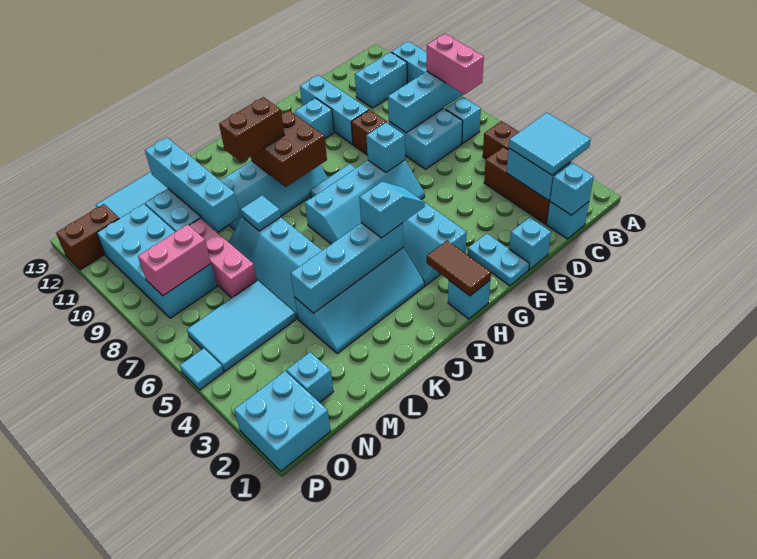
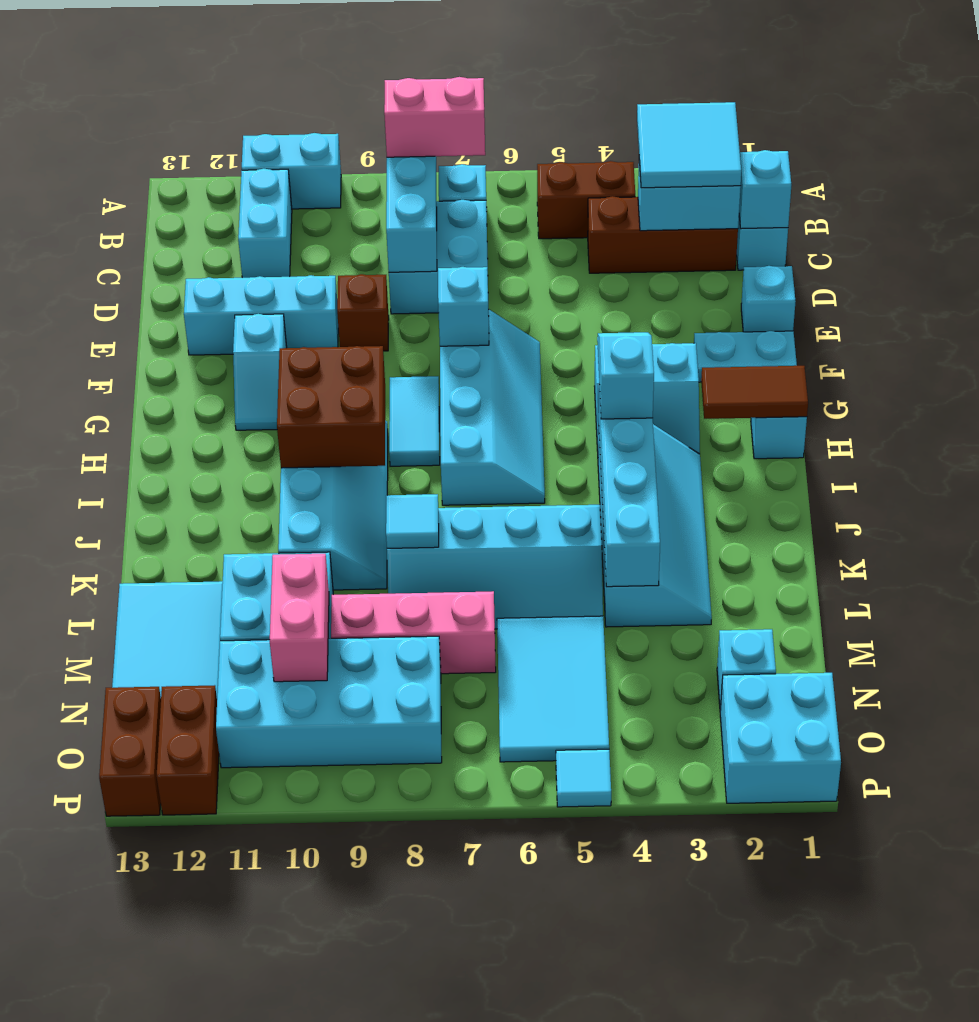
brown brick I10:J10 level 3 -> brown brick O13:P13 level 1
cyan brick L9:L12 level 2 -> none
pink brick N8:O8 level 2 -> pink brick M10:N10 level 2

